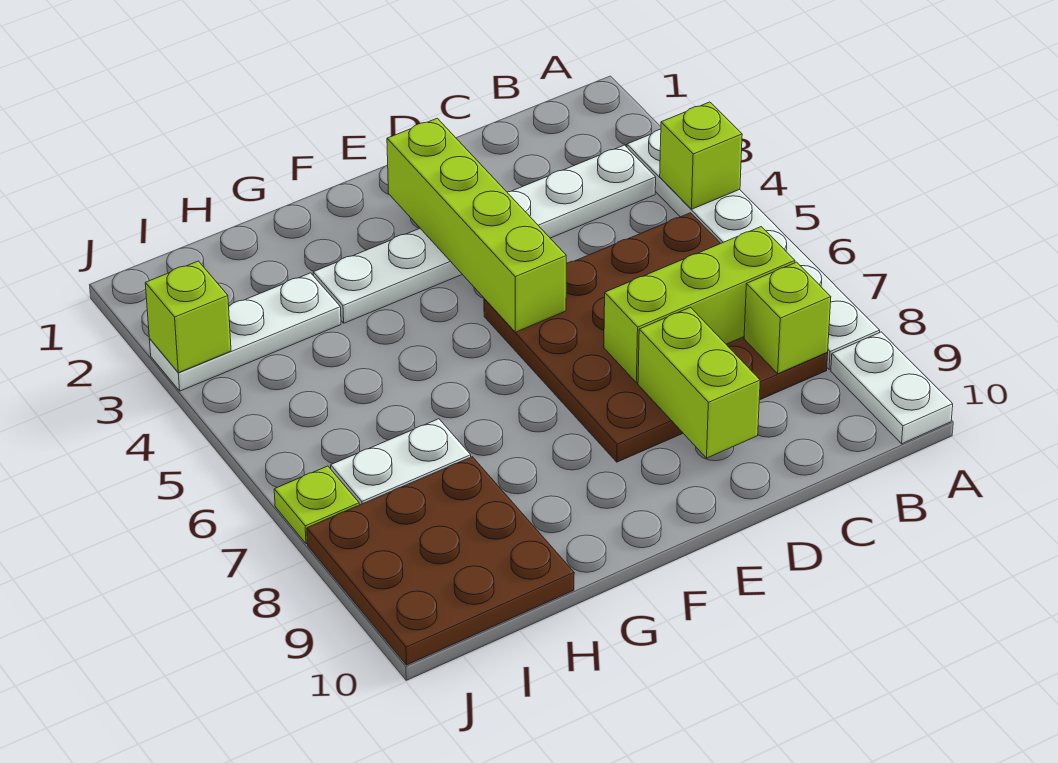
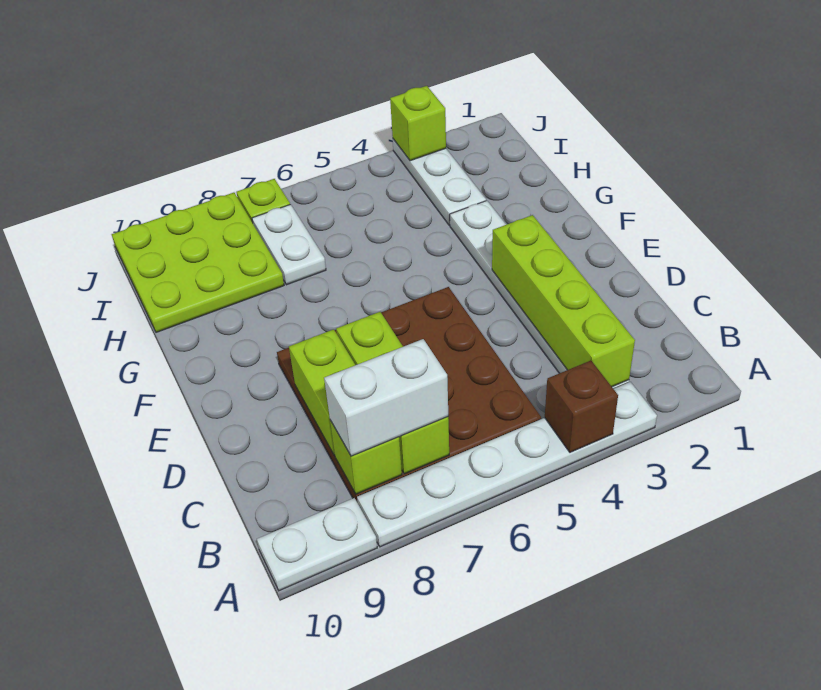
lime brick A4 level 2 -> brown brick A4 level 2
none -> white brick B7:B8 level 3
lime brick D8:D9 level 2 -> lime brick C8:D8 level 2
lime brick E2:E5 level 2 -> lime brick B3:E3 level 2
brown plate H8:J10 level 1 -> lime plate H8:J10 level 1

